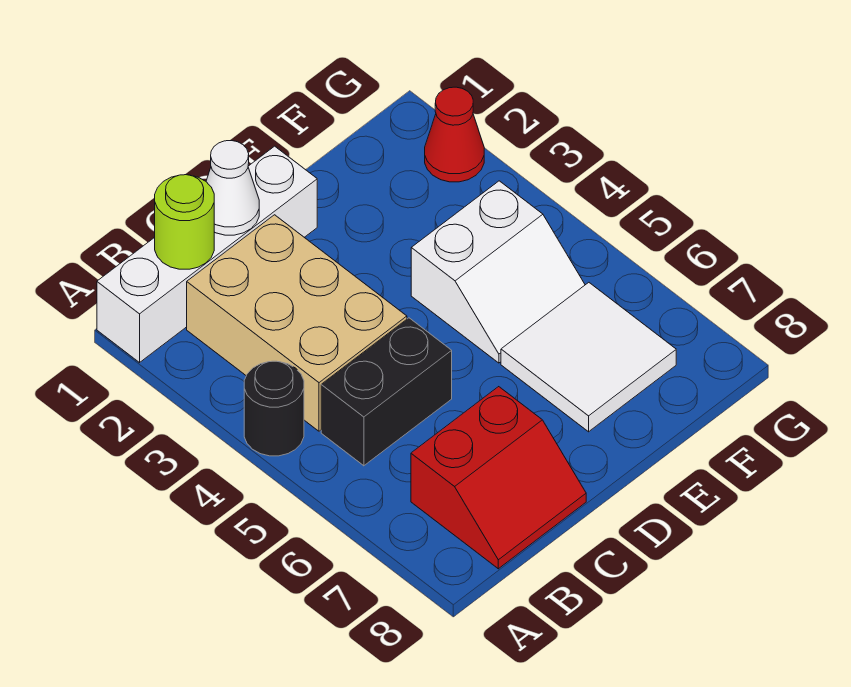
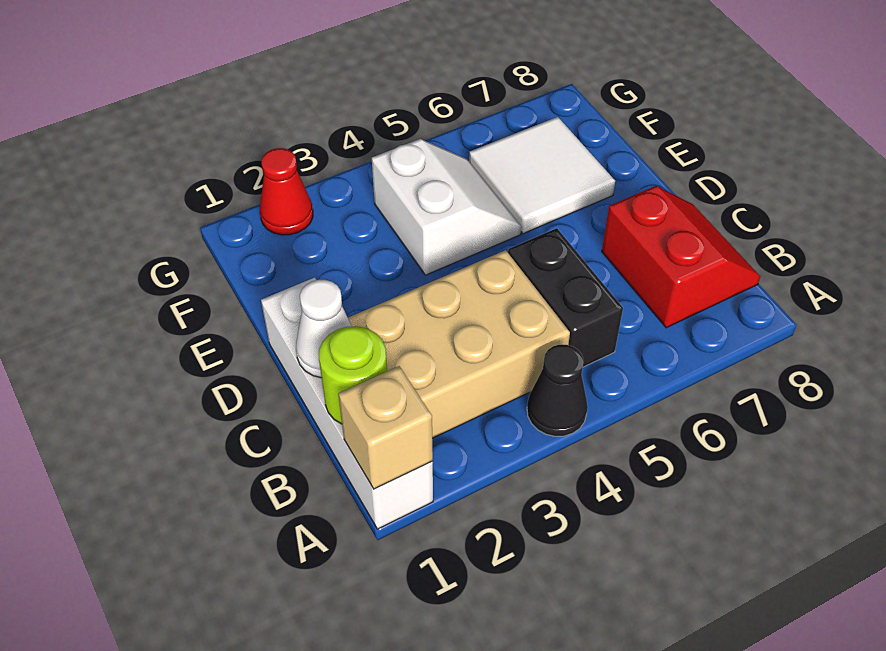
none -> tan brick A1 level 2
black round brick A4 level 1 -> black cone A4 level 1

